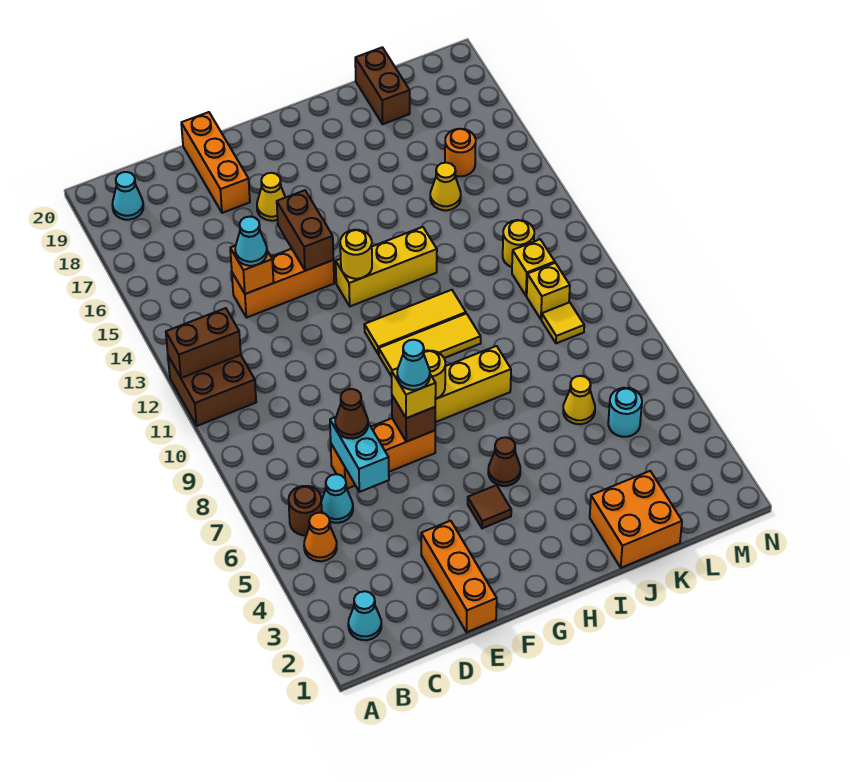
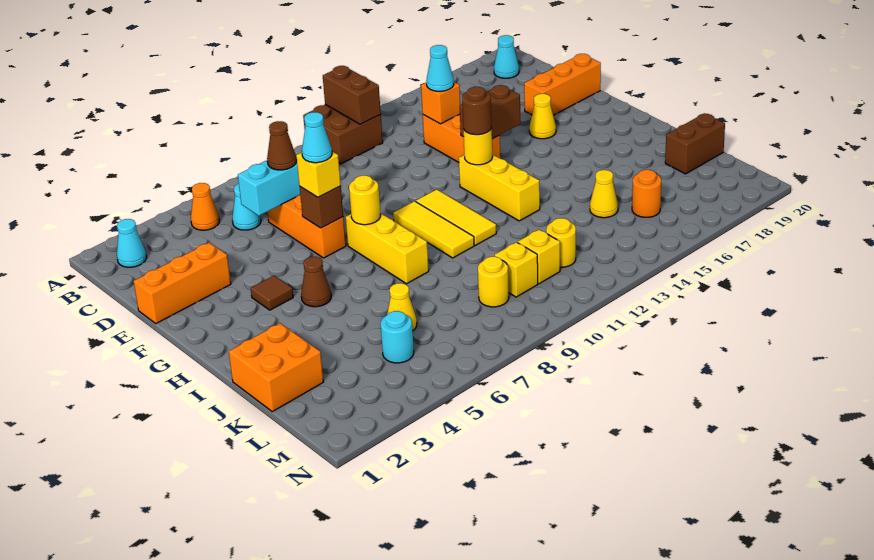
brown round brick B6 level 1 -> brown round brick G13 level 3
yellow tile L9 level 1 -> yellow round brick L9 level 1

